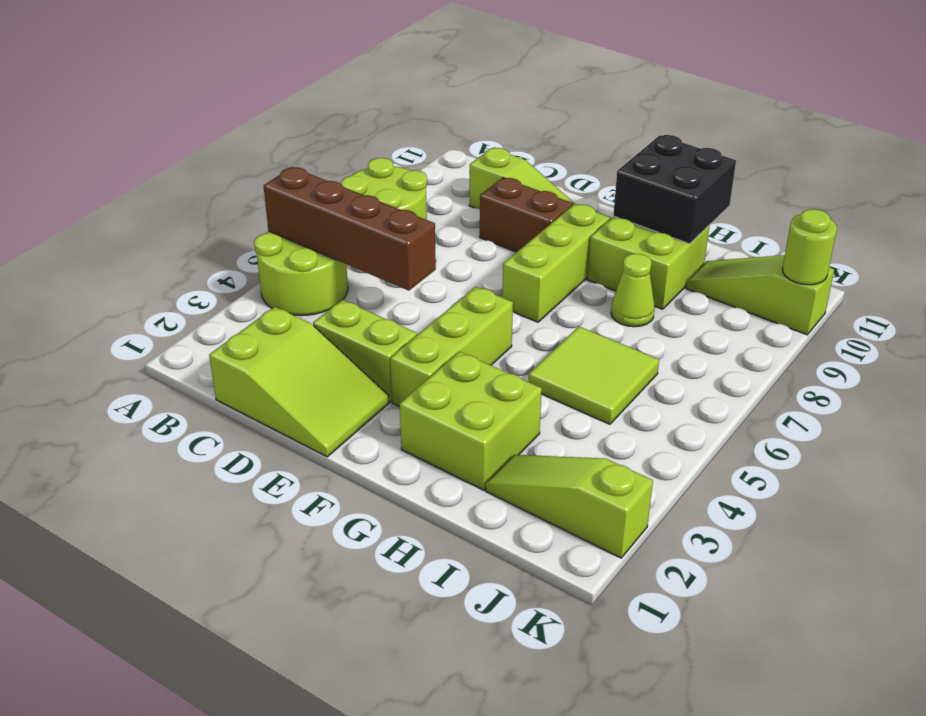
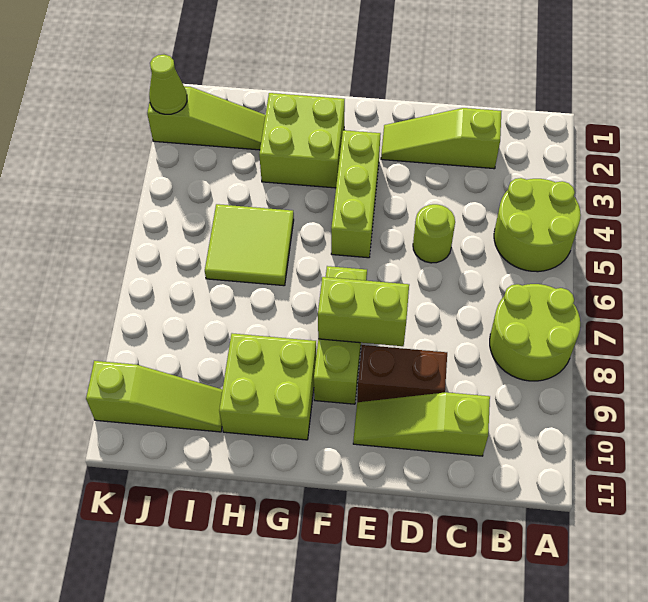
brown brick A5:D5 level 2 -> none
lime slope C1:E2 level 1 top C -> lime slope C2:E2 level 1 top C
lime brick D3:E3 level 1 -> lime brick E8:F8 level 2
black brick G10:H11 level 2 -> none
lime cone H8 level 1 -> lime cone K2 level 2
lime round brick K10 level 2 -> lime round brick D5 level 1

